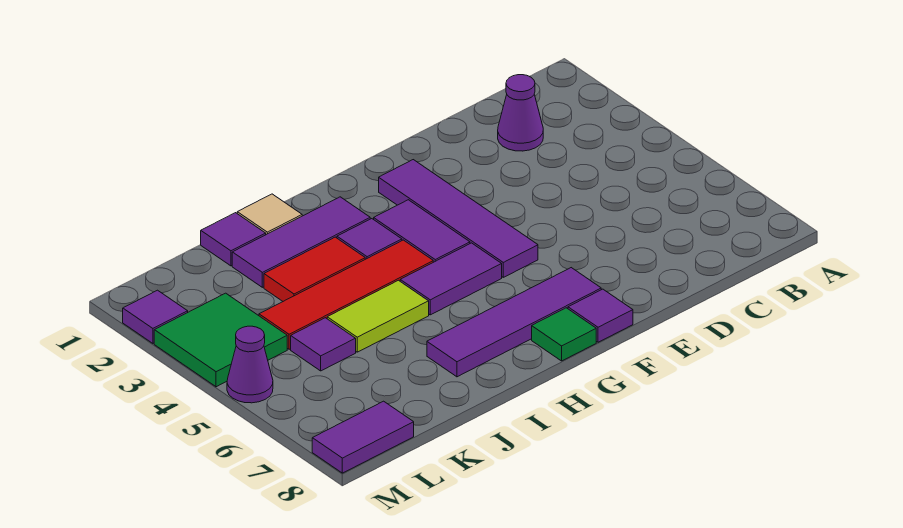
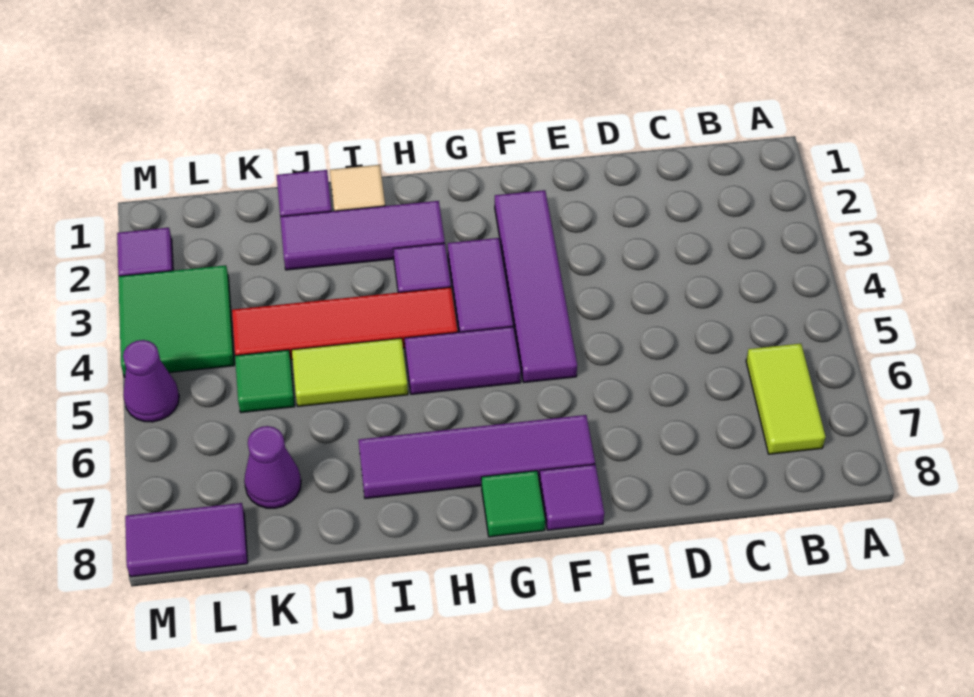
none -> lime tile B6:B7 level 1
purple cone C2 level 1 -> purple cone K7 level 1
red tile I3:J3 level 1 -> none
purple tile K5 level 1 -> green tile K5 level 1

